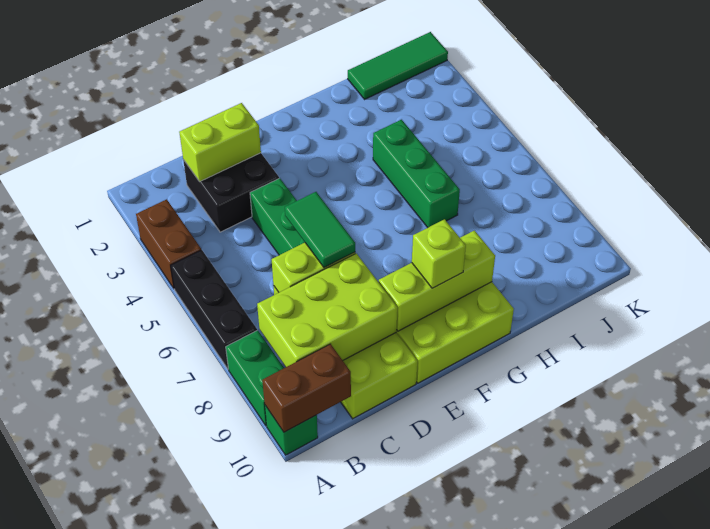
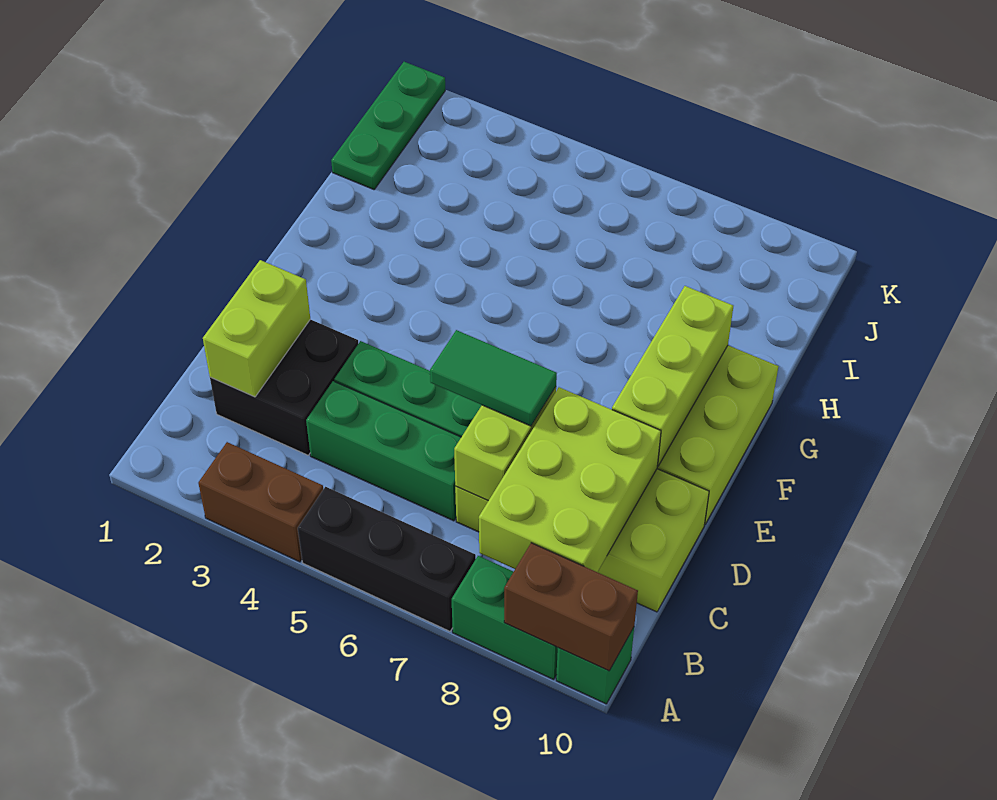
brown brick A10:B10 level 2 -> brown brick A9:A10 level 2
lime brick F9 level 3 -> none
green brick H4:H6 level 1 -> green brick C4:C6 level 1
green tile I1:K1 level 1 -> green plate I1:K1 level 1

